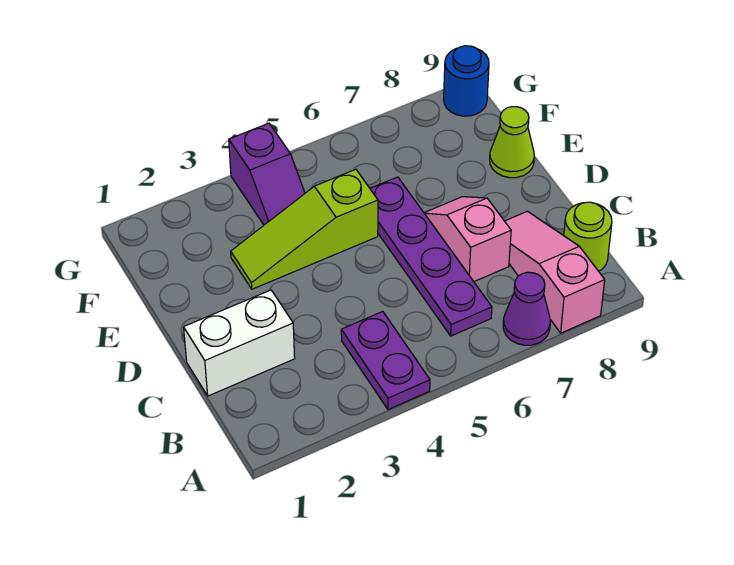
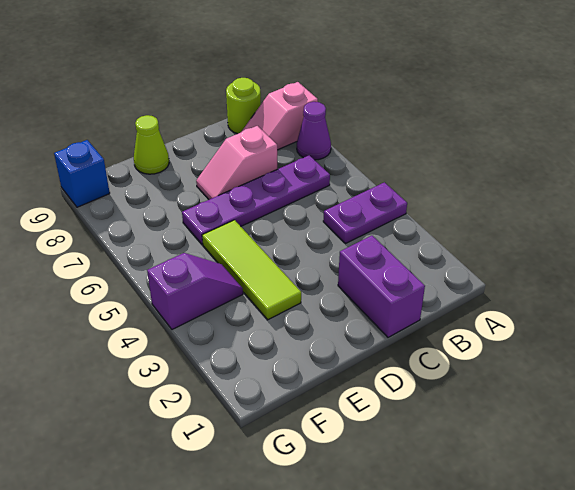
pink slope A8:C8 level 1 top A -> pink slope A8:B8 level 1 top A
white brick C1:C2 level 1 -> purple brick C1:C2 level 1
lime slope E3:E5 level 1 top 5 -> lime tile E3:E5 level 1
blue round brick G9 level 1 -> blue brick G9 level 1

